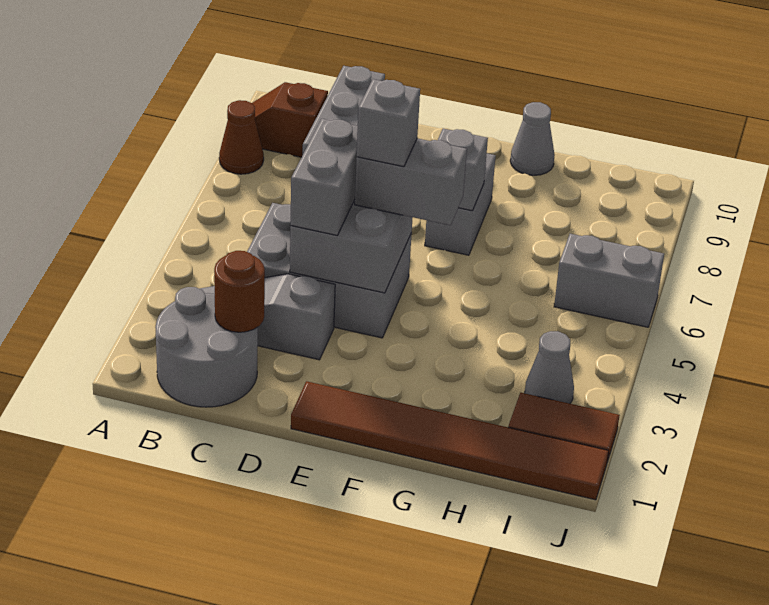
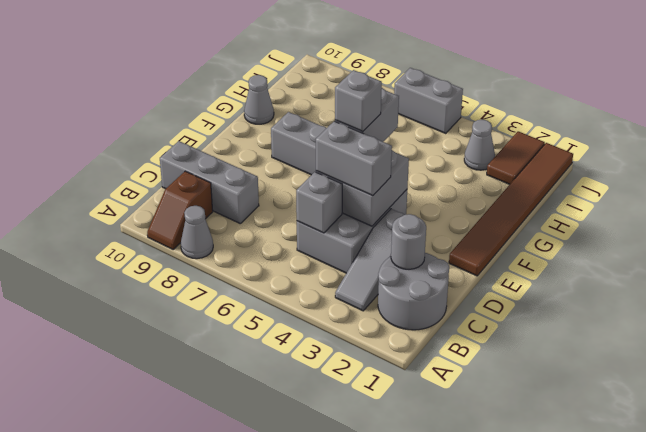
brown cone A8 level 1 -> grey cone A8 level 1
brown round brick C2 level 2 -> grey round brick C2 level 2
grey brick F7 level 2 -> grey brick C5 level 2
grey brick I6:J6 level 1 -> grey brick J5:J6 level 1

